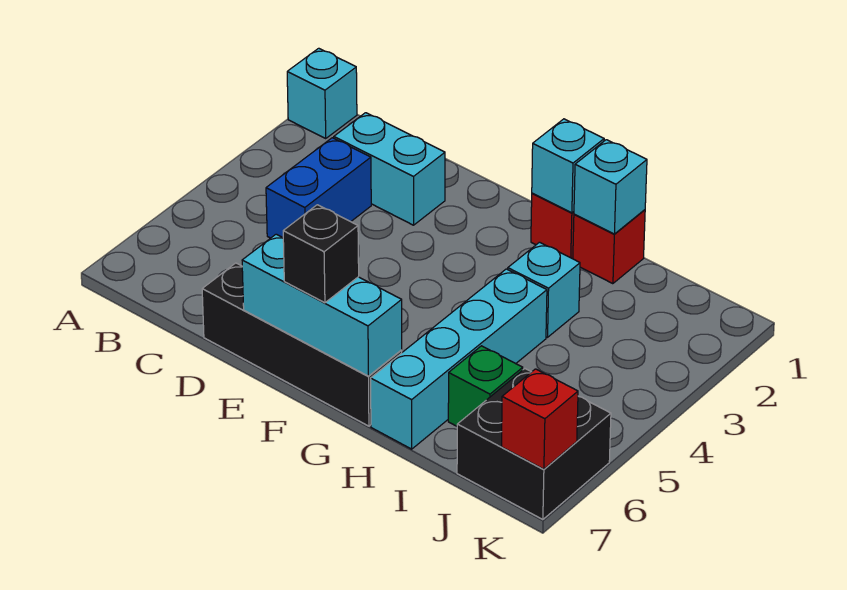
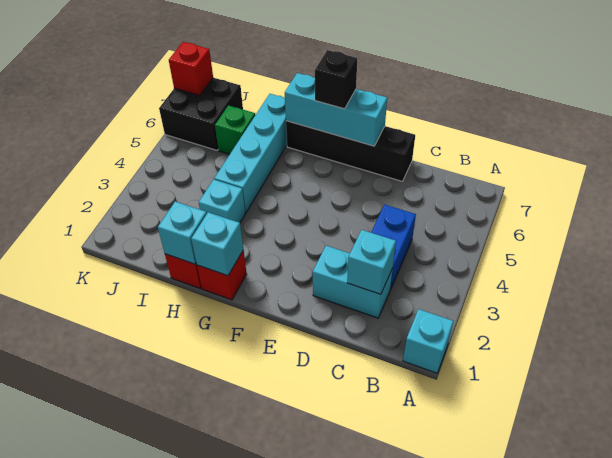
none -> cyan brick C2 level 2

